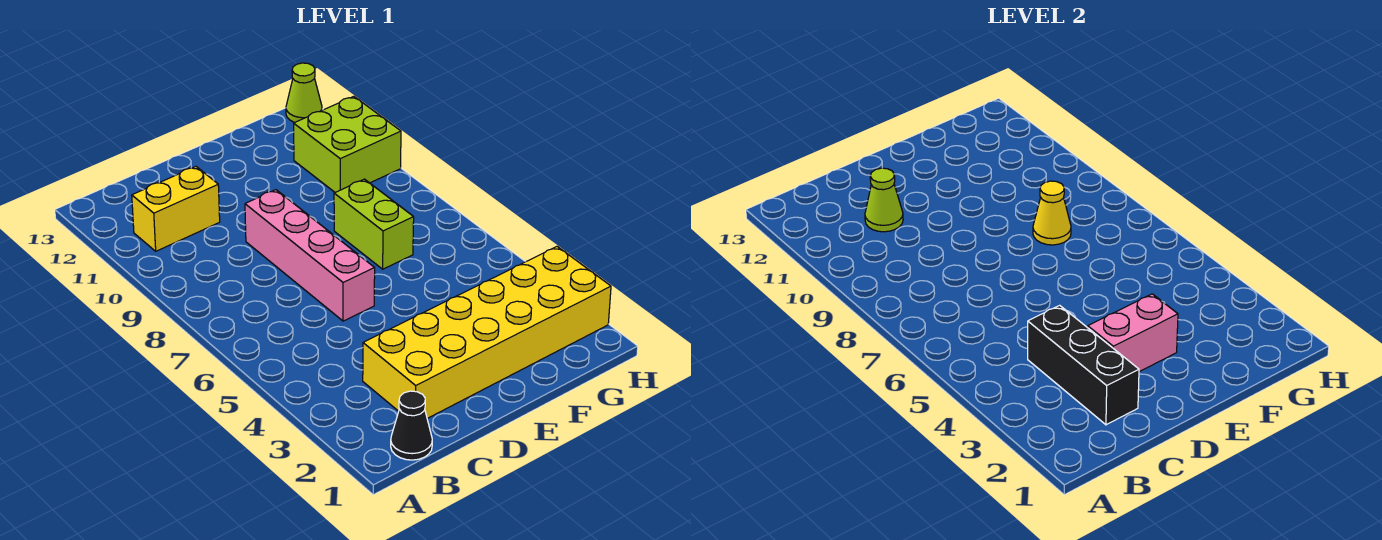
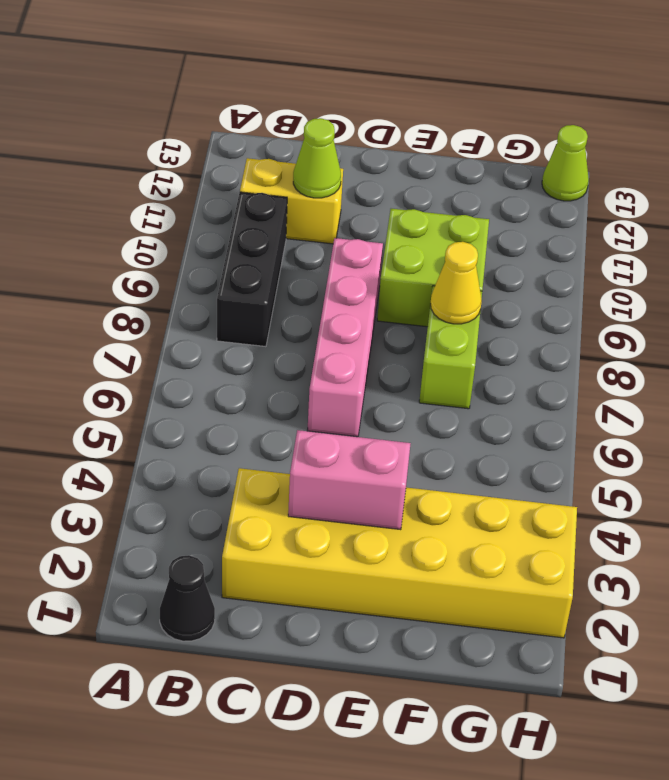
black brick C2:C4 level 2 -> black brick B8:B10 level 1
lime brick G10:H11 level 1 -> lime brick E9:F10 level 1

